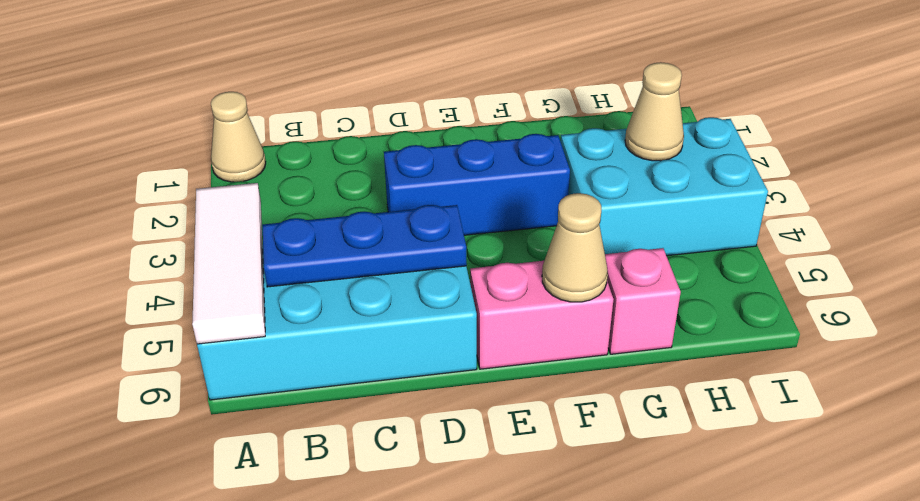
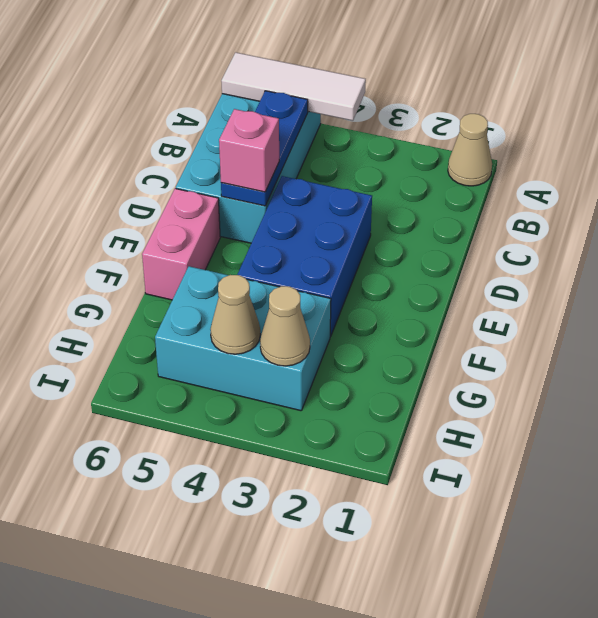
blue brick D3:F3 level 1 -> blue brick D3:F4 level 1
tan cone F6 level 2 -> tan cone H4 level 2
cyan brick G3:I4 level 1 -> cyan brick G3:H5 level 1
pink brick G6 level 1 -> pink brick D5 level 3

